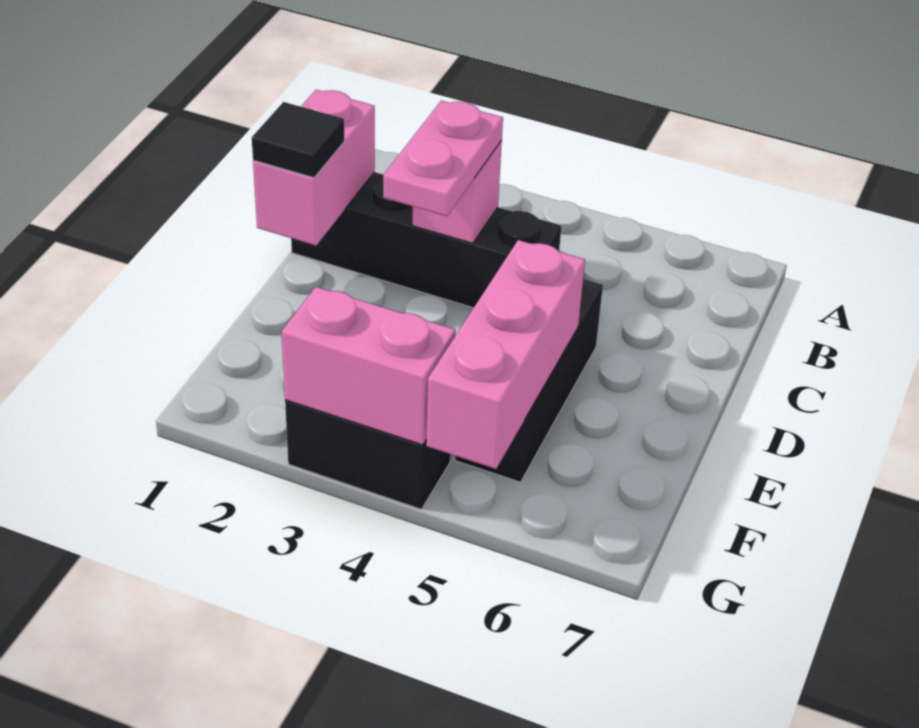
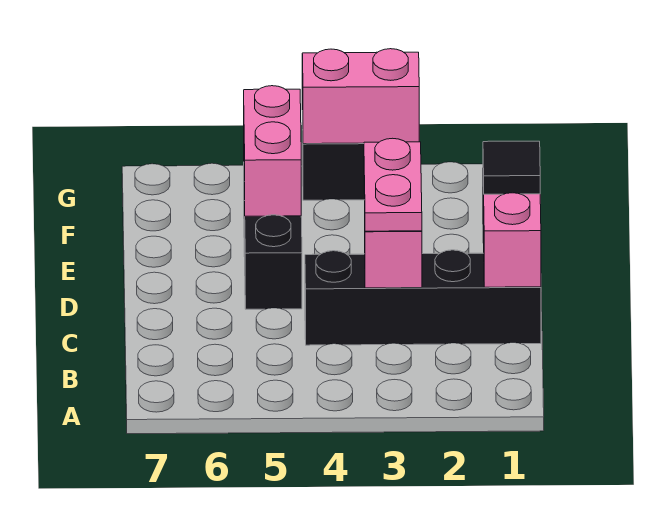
pink brick E5:G5 level 2 -> pink brick E5:F5 level 2

